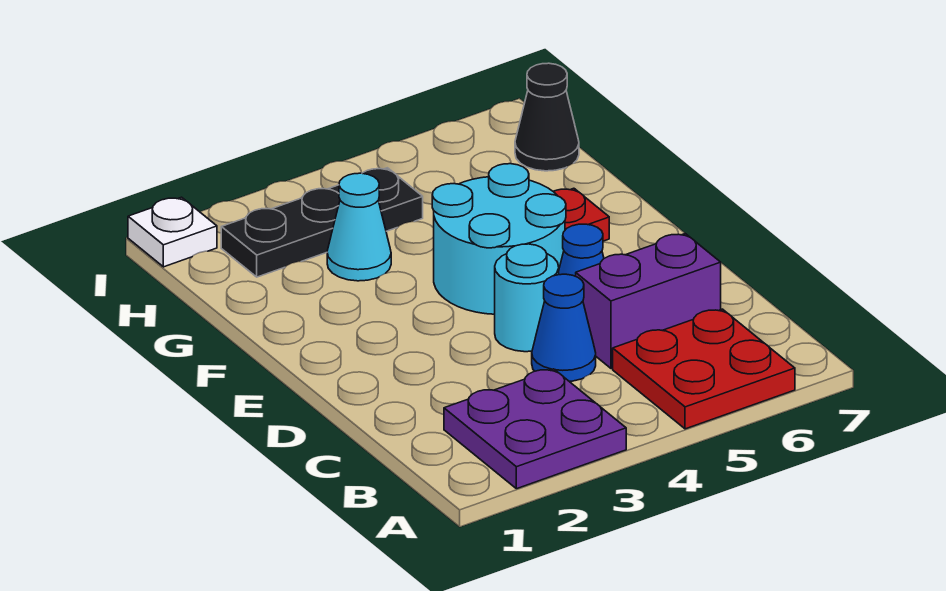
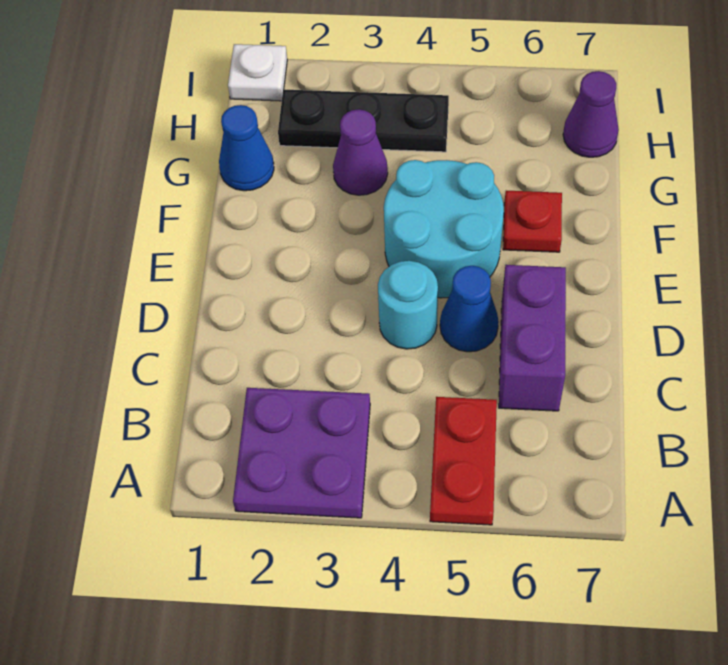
red plate A5:B6 level 1 -> red plate A5:B5 level 1
blue cone C4 level 1 -> blue cone G1 level 1
purple brick C5:C6 level 1 -> purple brick C6:D6 level 1
cyan cone G3 level 1 -> purple cone G3 level 1
black cone H7 level 1 -> purple cone H7 level 1

